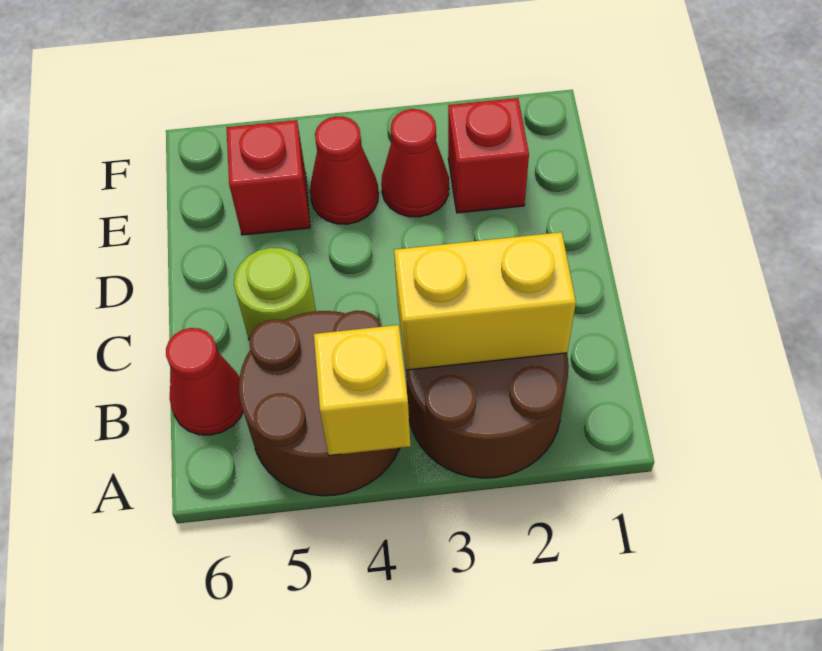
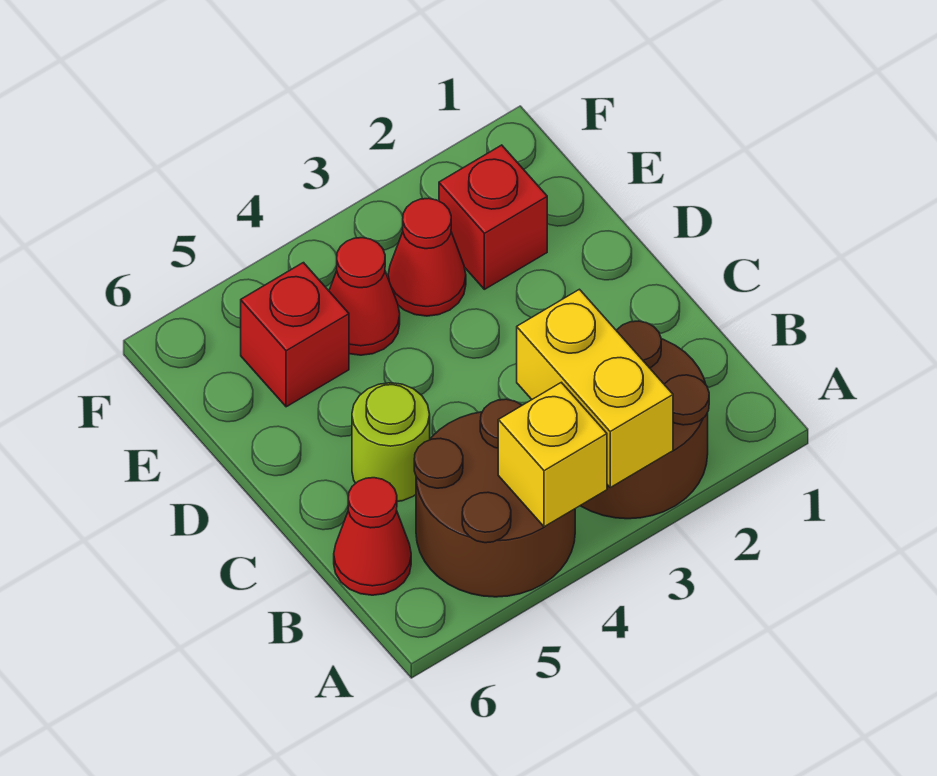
yellow brick B2:B3 level 2 -> yellow brick A3:B3 level 2

